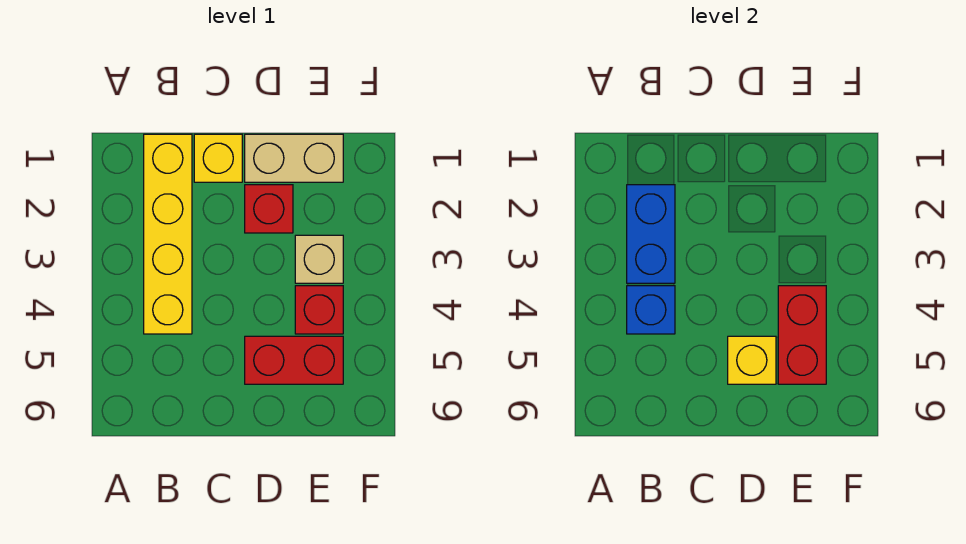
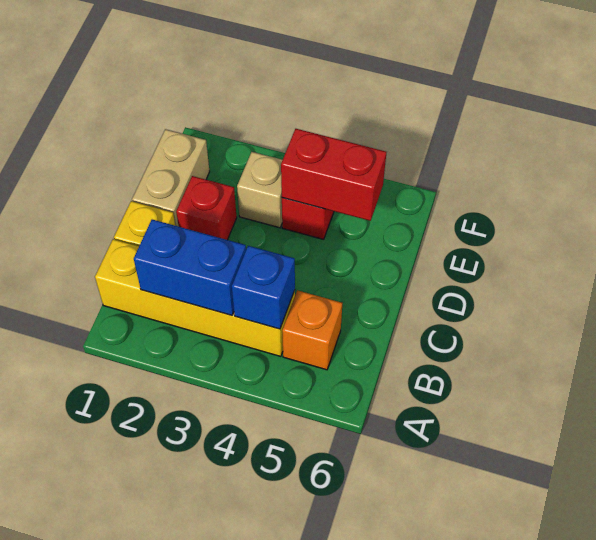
none -> orange brick B5 level 1
red brick D5:E5 level 1 -> none
yellow brick D5 level 2 -> none

